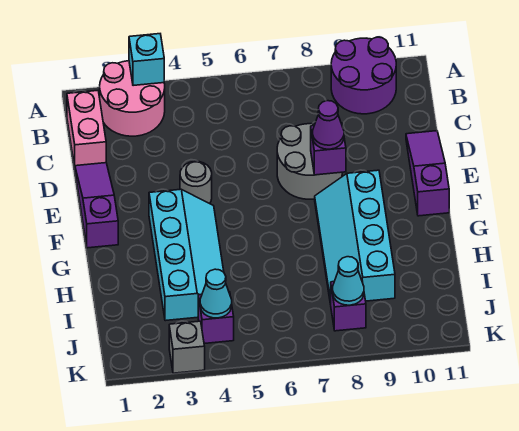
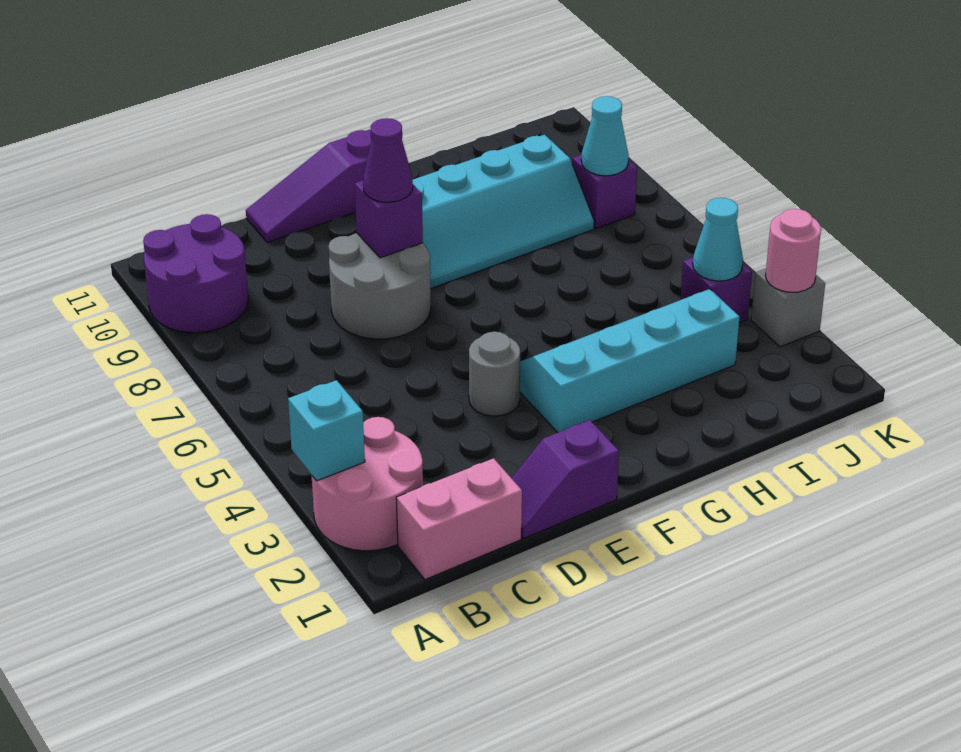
purple slope D1:F1 level 1 top F -> purple slope D1:E1 level 1 top E
none -> pink round brick K3 level 2

